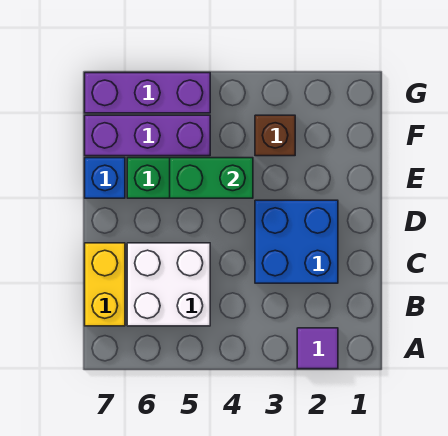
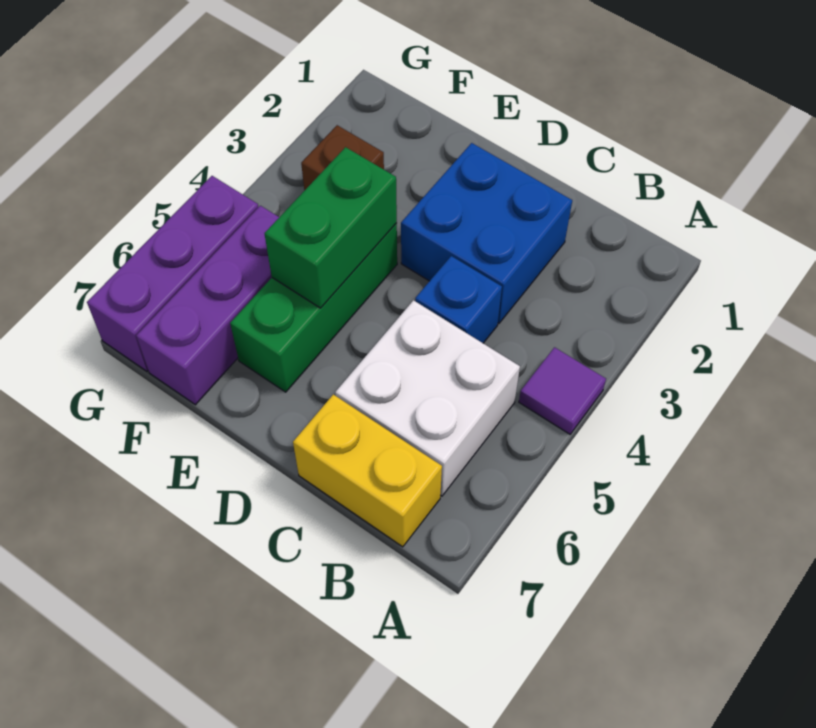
purple tile A2 level 1 -> purple tile A4 level 1
blue brick E7 level 1 -> blue brick C4 level 1

